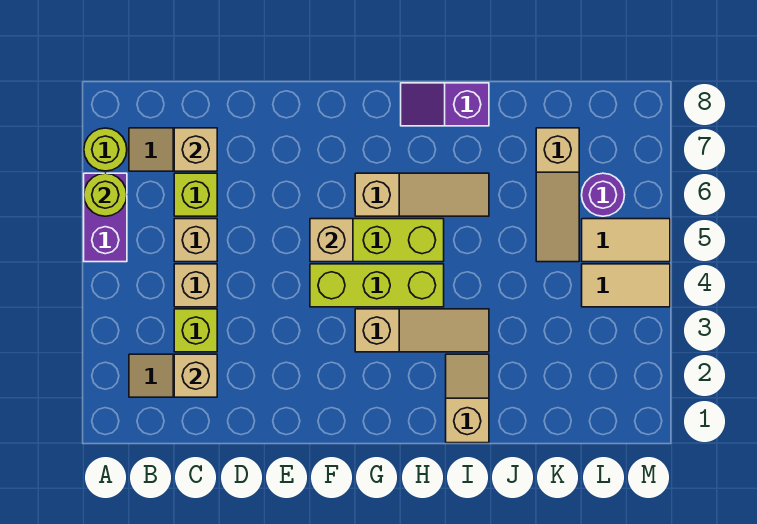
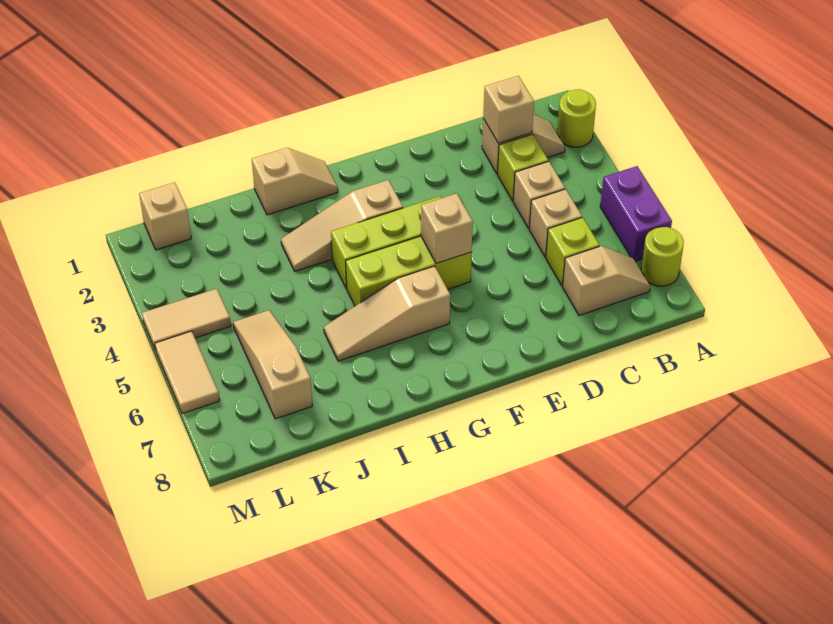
lime round brick A6 level 2 -> lime round brick A2 level 1
tan brick C7 level 2 -> tan brick L1 level 1
purple slope H8:I8 level 1 top I -> none
tan slope I1:I2 level 1 top 1 -> tan slope H1:I1 level 1 top I
tan tile L5:M5 level 1 -> tan tile M5:M6 level 1
purple round brick L6 level 1 -> none

